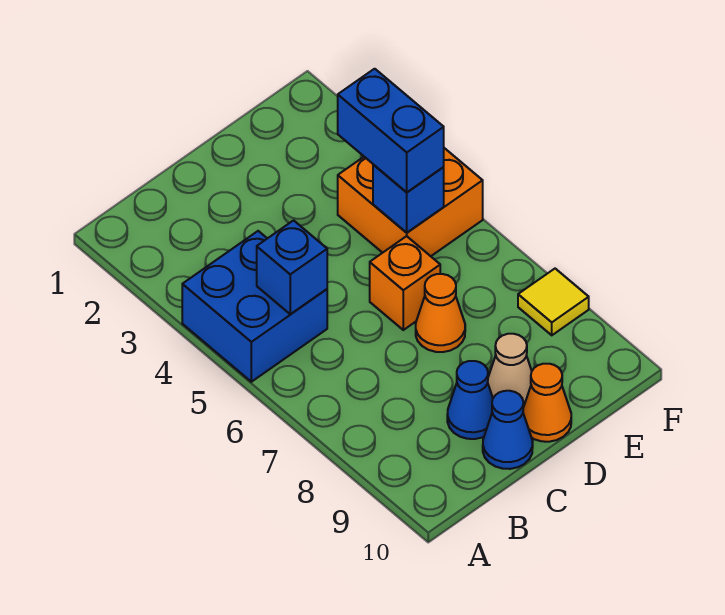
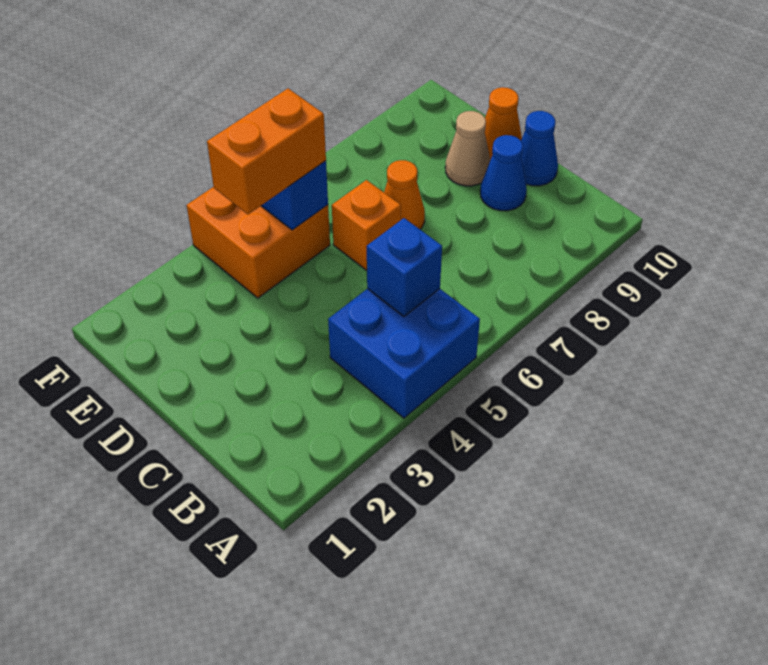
blue brick E4:E5 level 3 -> orange brick E4:E5 level 3
yellow tile F8 level 1 -> none

